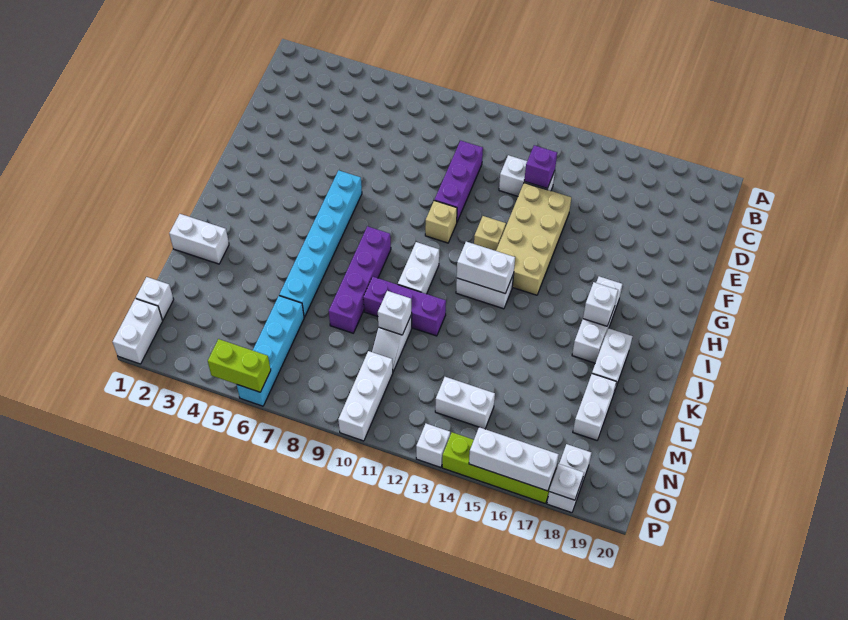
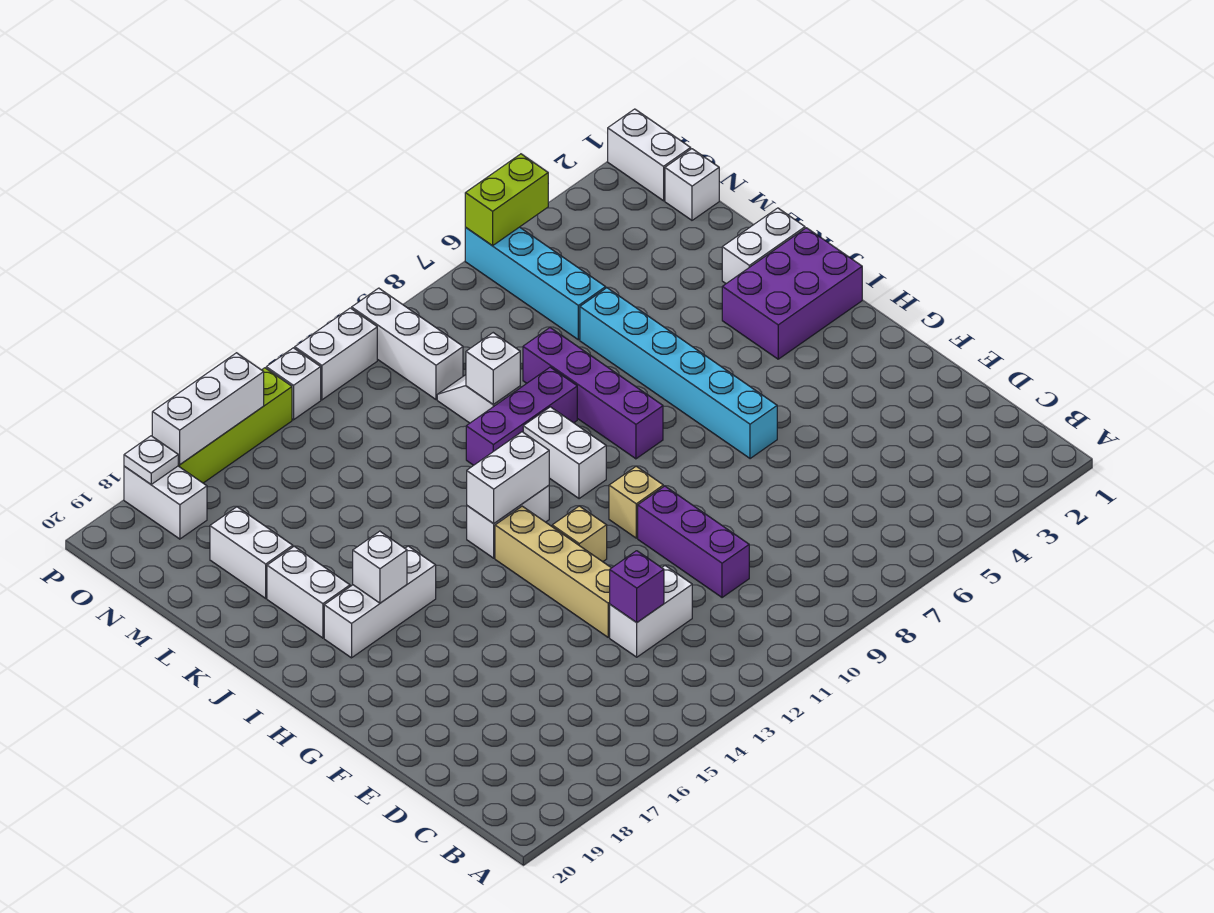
tan brick E13:H14 level 1 -> tan brick E13:H13 level 1
white brick H17:J17 level 1 -> white brick I16:I18 level 1
none -> purple brick I1:J3 level 1
white brick N13:N14 level 1 -> white brick P11:P12 level 1

